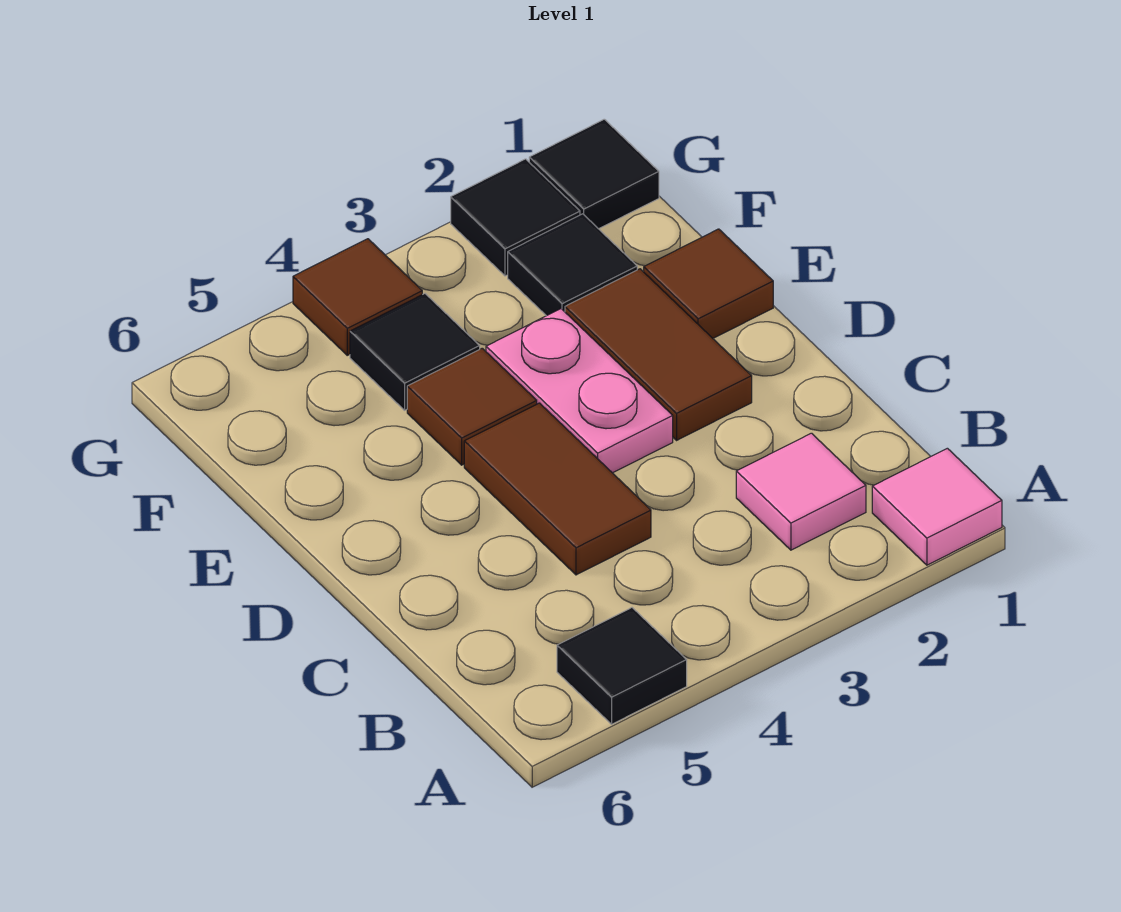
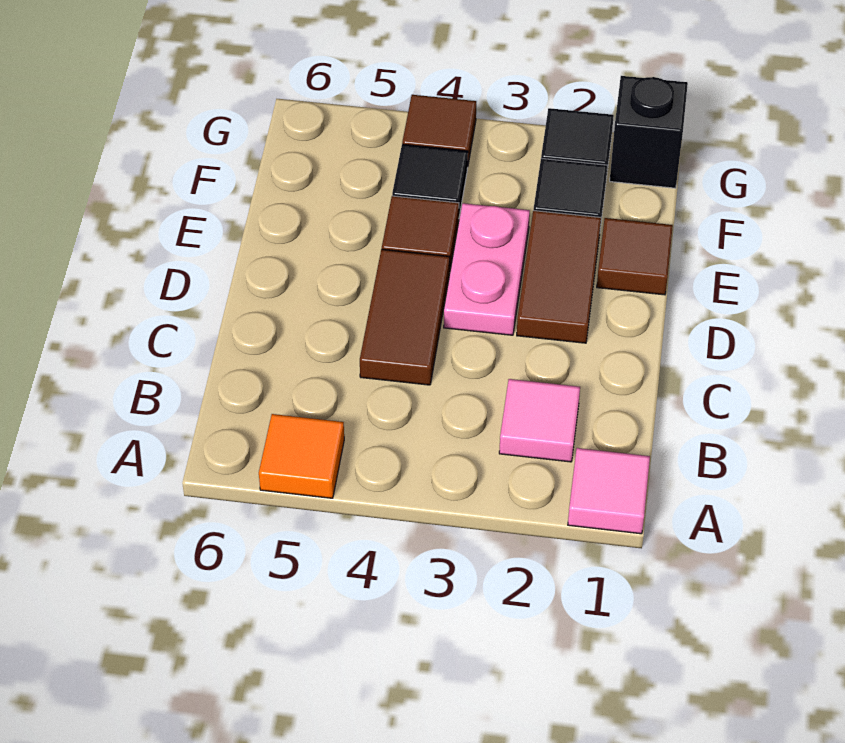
black tile A5 level 1 -> orange tile A5 level 1
black tile G1 level 1 -> black brick G1 level 1

